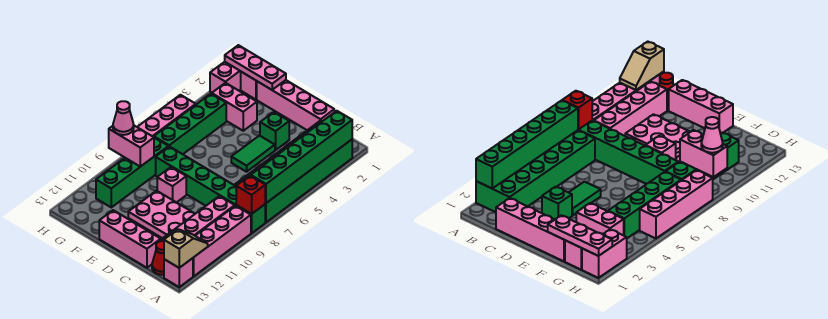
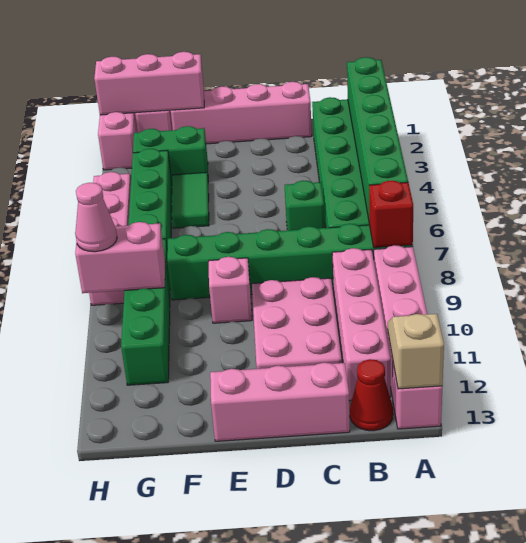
pink plate C10:E11 level 1 -> pink plate C9:D11 level 1
green brick D3 level 1 -> green brick C6 level 1
green tile D4:D5 level 1 -> green tile F4:F5 level 1
pink plate F1:H1 level 2 -> pink brick F1:H1 level 2
pink brick F3:G3 level 1 -> green brick F3:G3 level 1

